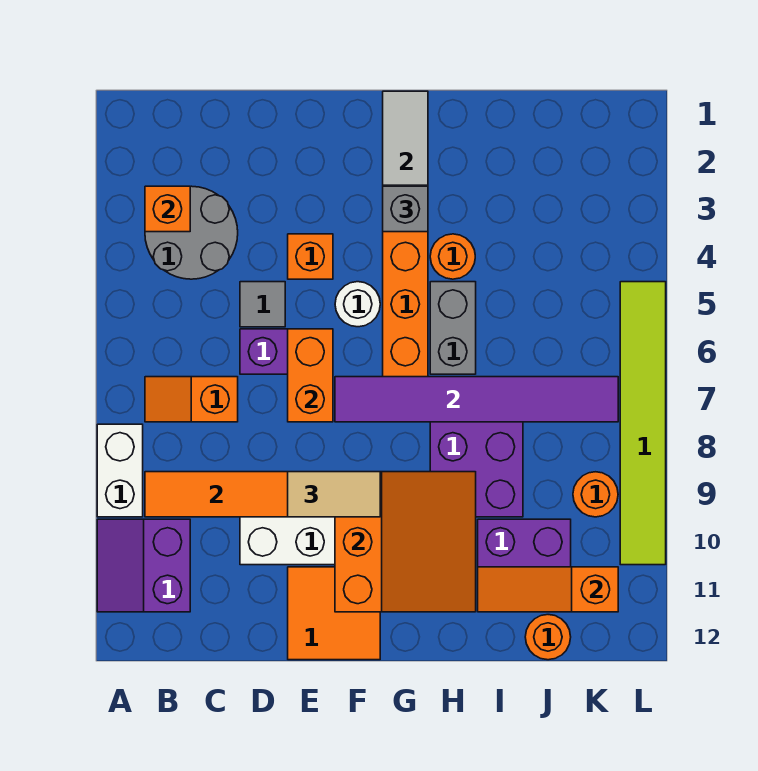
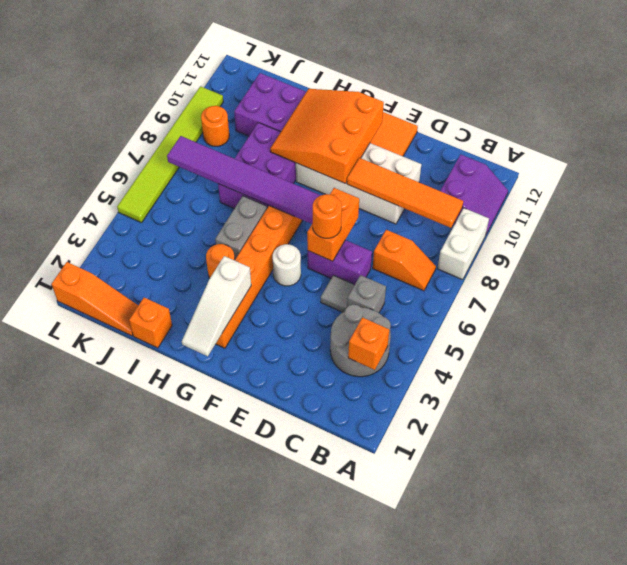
orange brick E4 level 1 -> orange brick I1 level 1
tan tile E9:F9 level 3 -> none
grey brick G3 level 3 -> grey brick C5 level 1
orange slope I11:K11 level 2 top K -> orange slope J1:L1 level 1 top L
orange round brick J12 level 1 -> orange round brick E6 level 3

